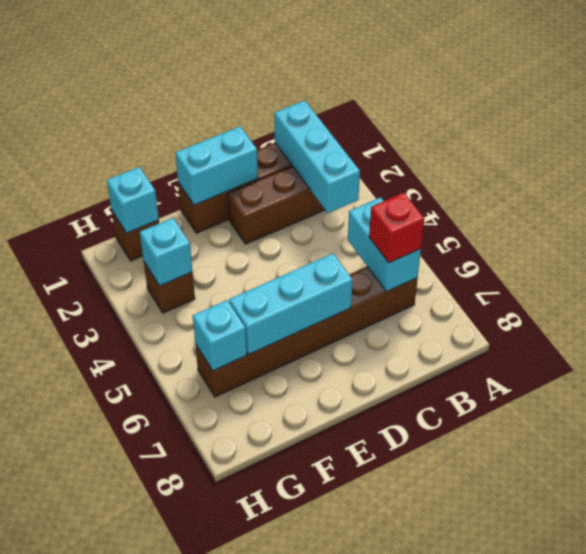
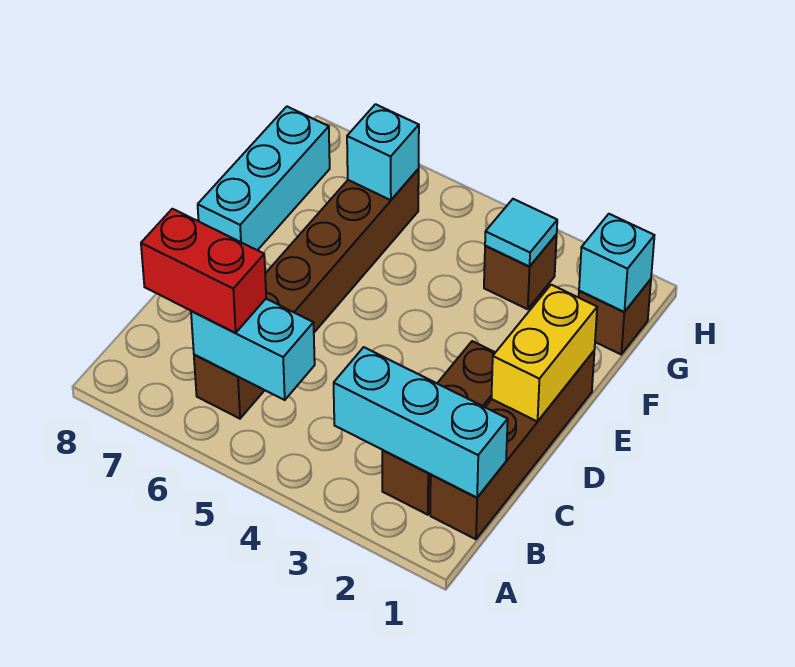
red brick B6 level 3 -> red brick B6:B7 level 3
cyan brick D1:E1 level 2 -> yellow brick D1:E1 level 2
cyan brick D6:F6 level 2 -> cyan brick E8:G8 level 1
cyan brick G3 level 2 -> cyan tile G3 level 2

